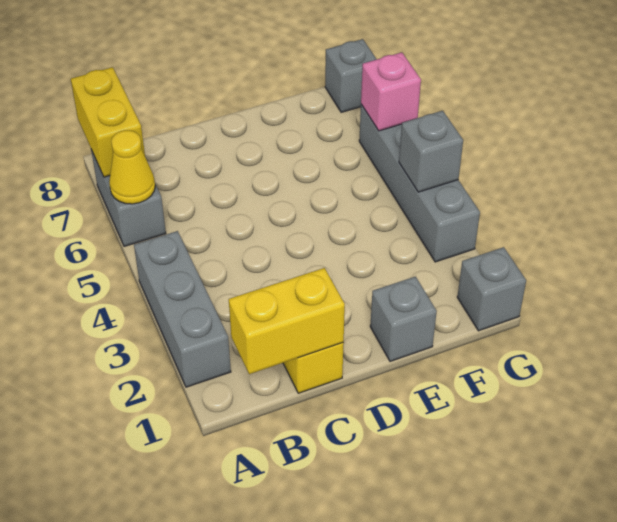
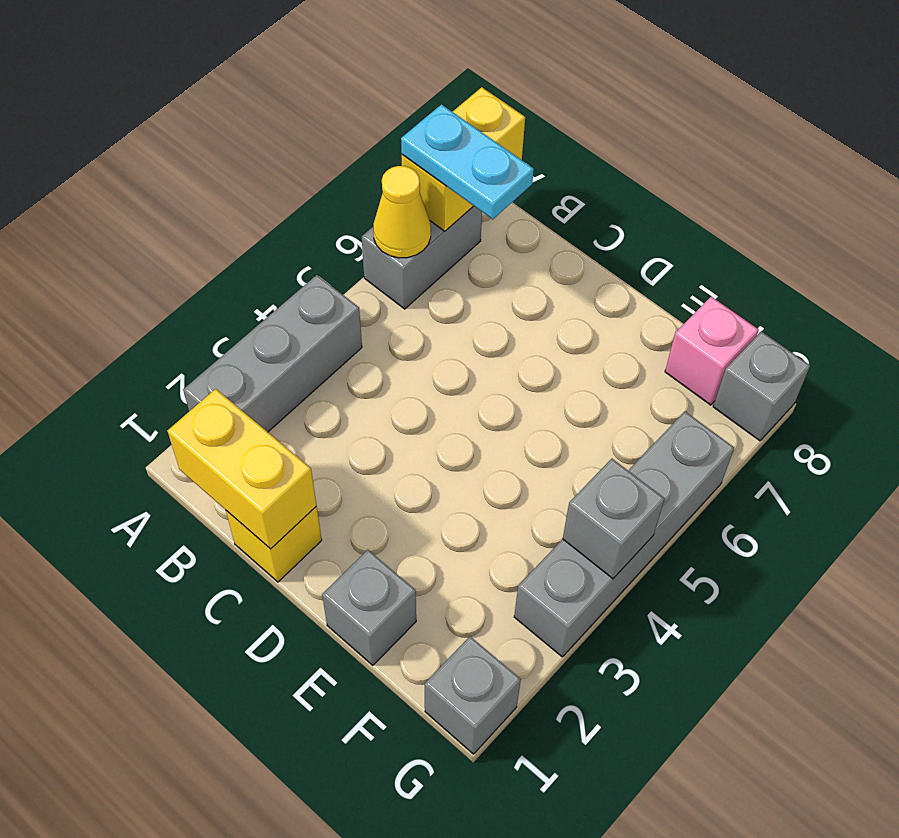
none -> cyan plate A7:B7 level 3
pink brick G6 level 2 -> pink brick F8 level 1

